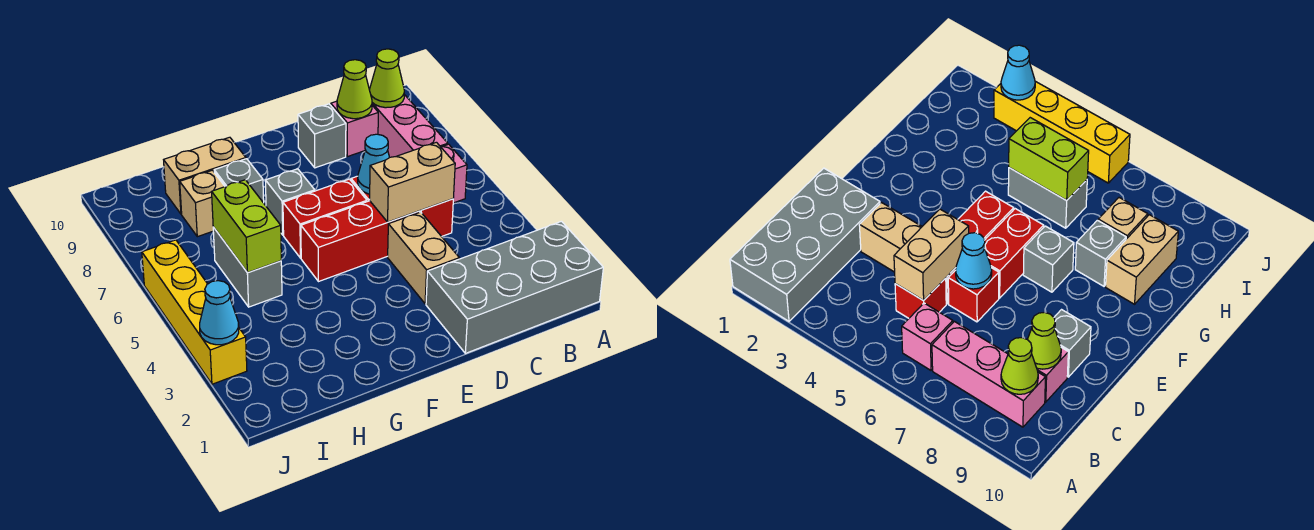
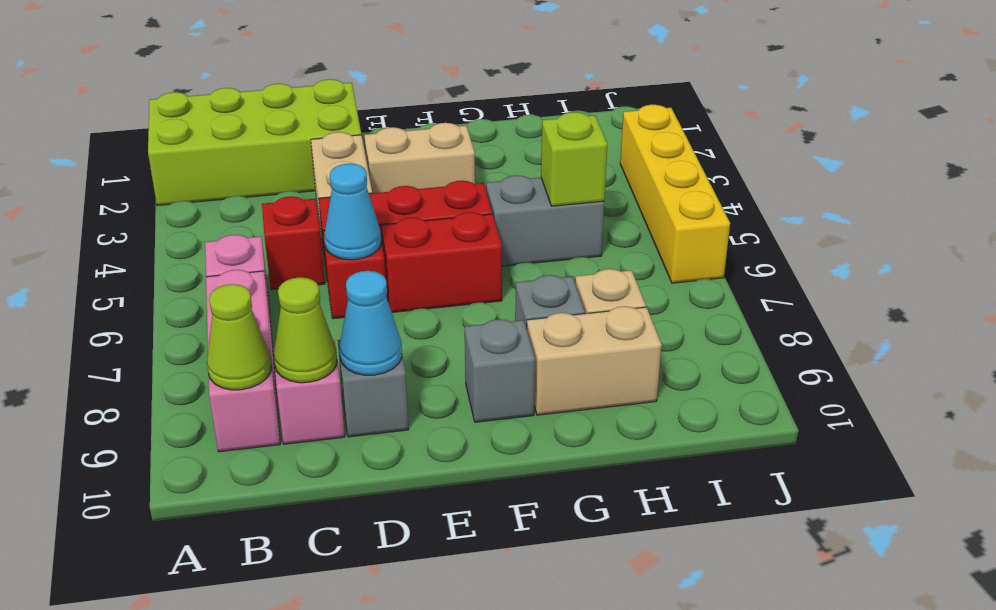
grey brick A1:D2 level 1 -> lime brick A1:D2 level 1
tan brick C5:D5 level 2 -> tan brick E3:F3 level 1
grey brick F7 level 1 -> grey brick F9 level 1
grey brick H5:H6 level 1 -> grey brick G5:H5 level 1
lime brick H5:H6 level 2 -> lime brick H5 level 2
cyan cone J3 level 2 -> cyan cone D9 level 2

